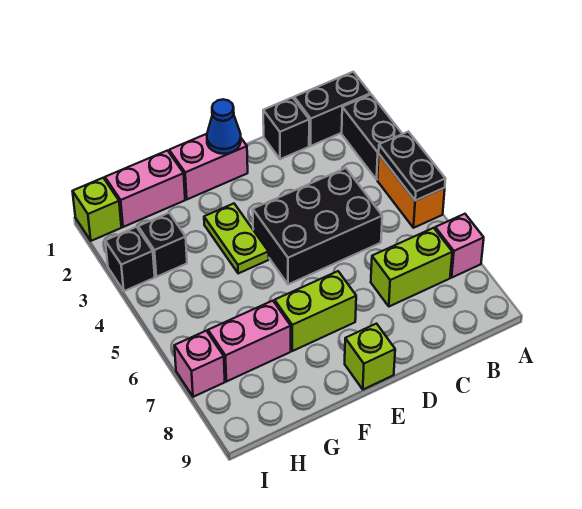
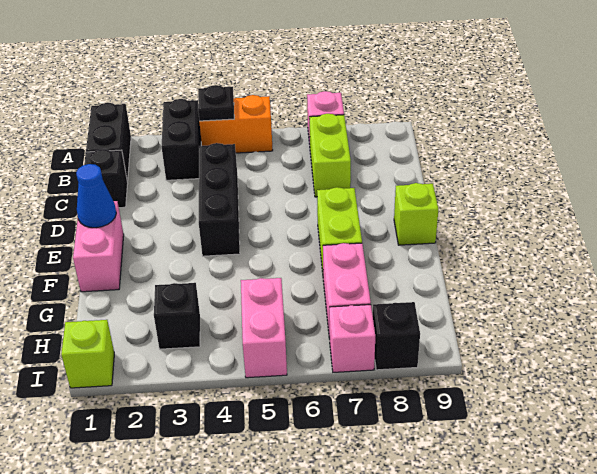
black brick A2:A3 level 1 -> black brick A3:B3 level 1
black plate A4:A5 level 2 -> black plate A4 level 2
black brick C4:E5 level 1 -> black brick C4:E4 level 1
lime plate F3:F4 level 1 -> none
pink brick G1:H1 level 1 -> pink brick H5:I5 level 1
black brick I3 level 1 -> black brick I8 level 1

